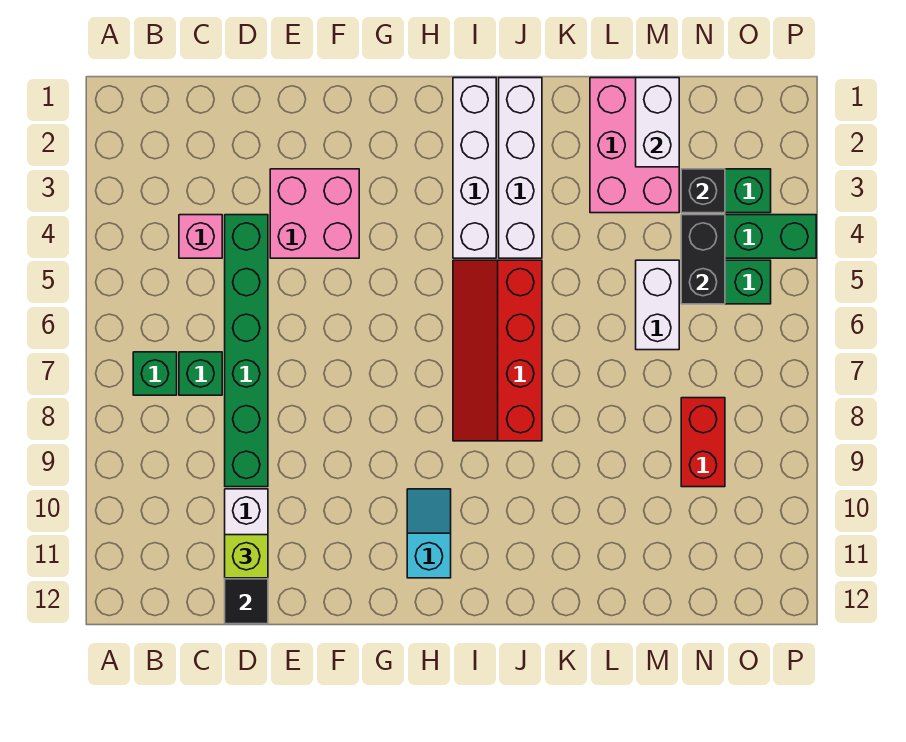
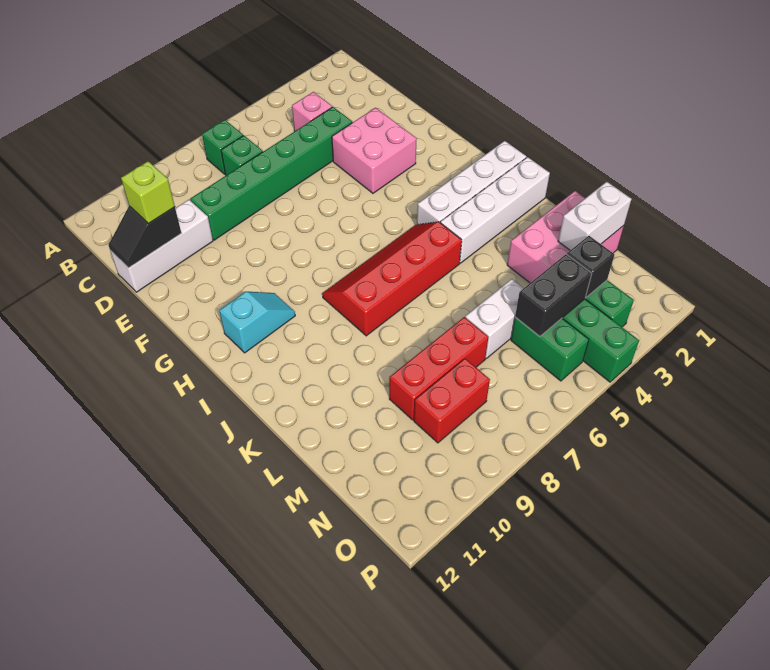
none -> red brick M7:M9 level 1

